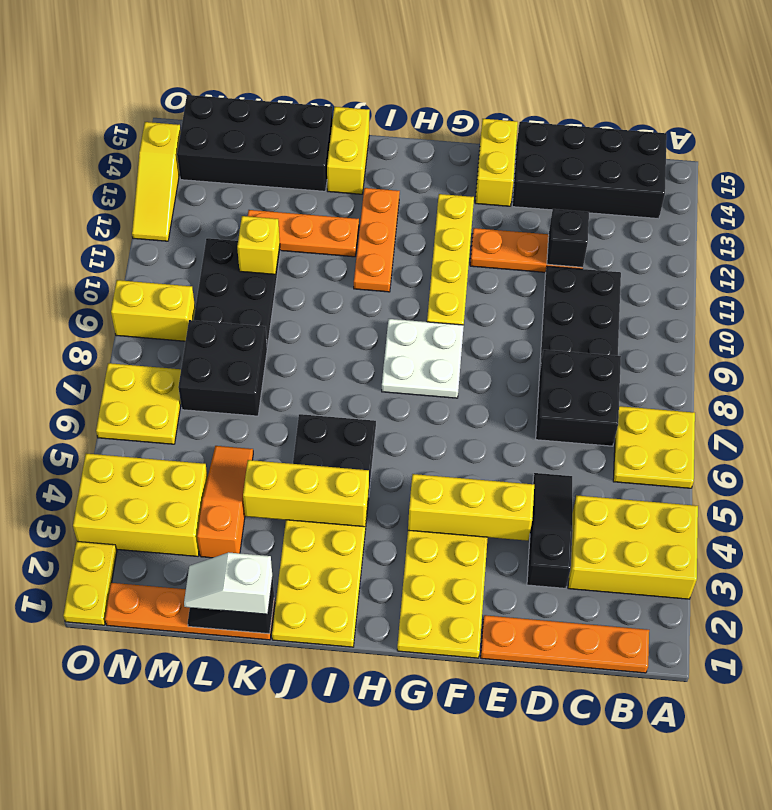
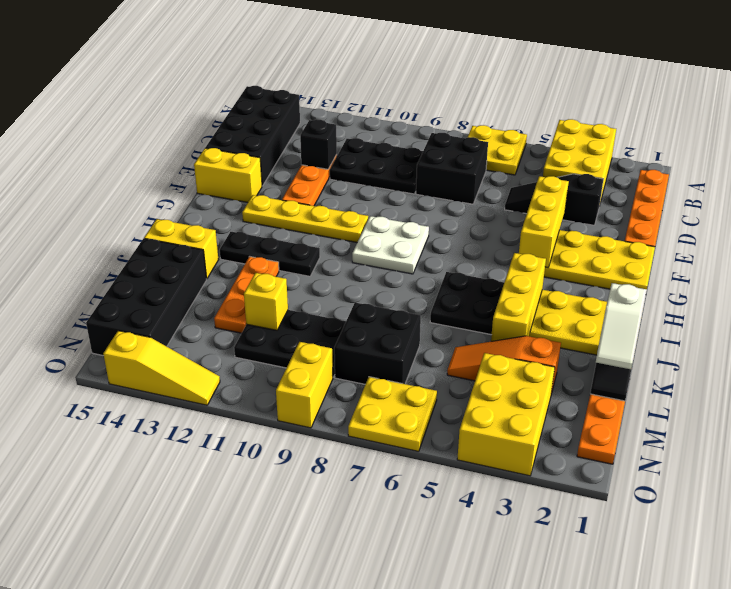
orange plate I11:I13 level 1 -> black plate I11:I13 level 1
yellow plate O1:O2 level 1 -> none

